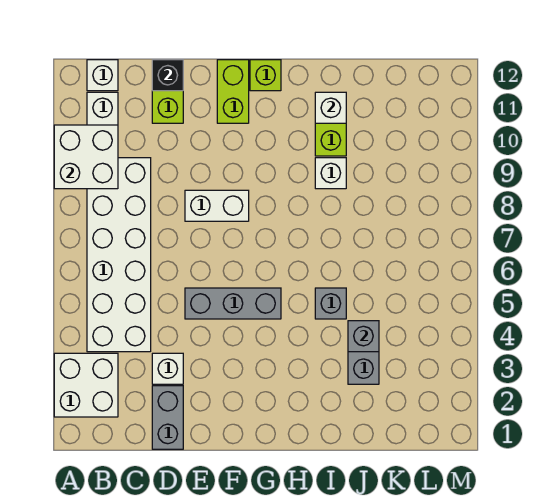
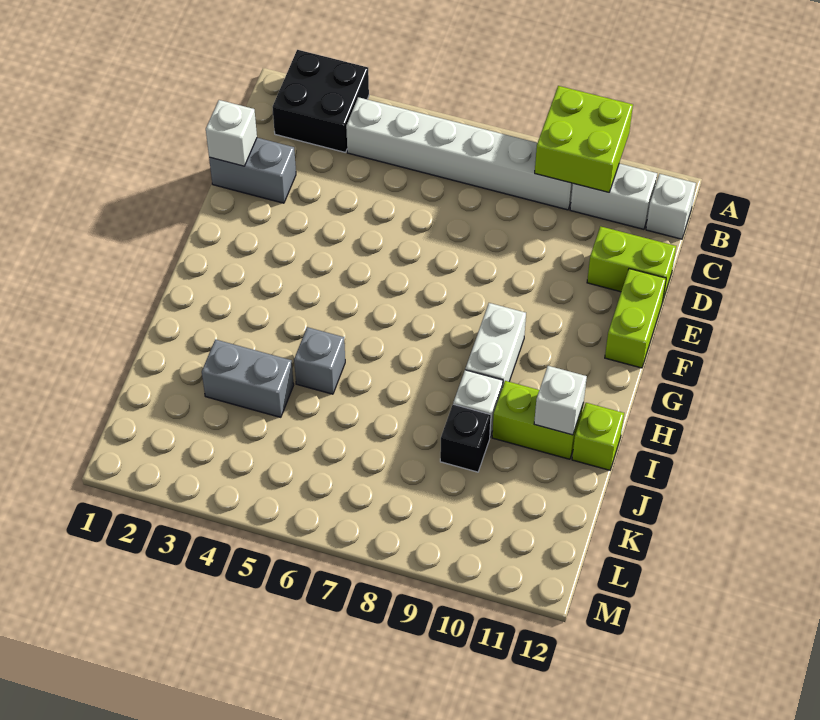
white brick A2:B3 level 1 -> black brick A2:B3 level 1
white brick A9:B10 level 2 -> lime brick A9:B10 level 2
white brick B4:C9 level 1 -> white brick B4:B9 level 1
white brick D3 level 1 -> white brick D1 level 2
black brick D12 level 2 -> black brick J9 level 1
grey brick E5:G5 level 1 -> none
white brick E8:F8 level 1 -> white brick G9:H9 level 1
lime brick F11:F12 level 1 -> lime brick E12:F12 level 1
lime brick G12 level 1 -> lime brick I12 level 1
grey brick J4 level 2 -> none

